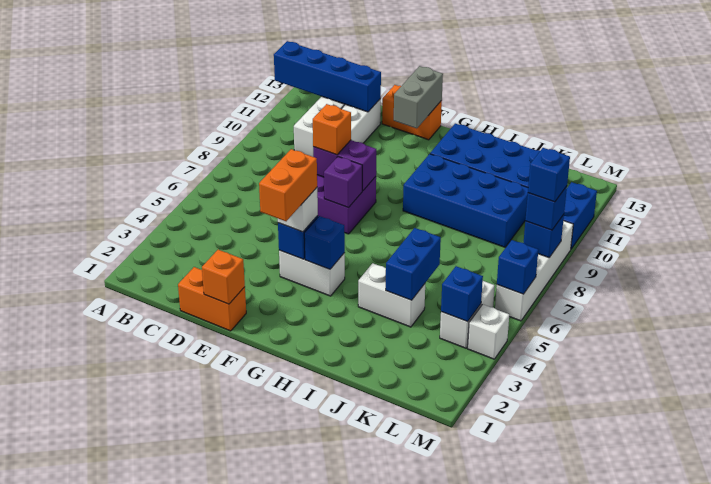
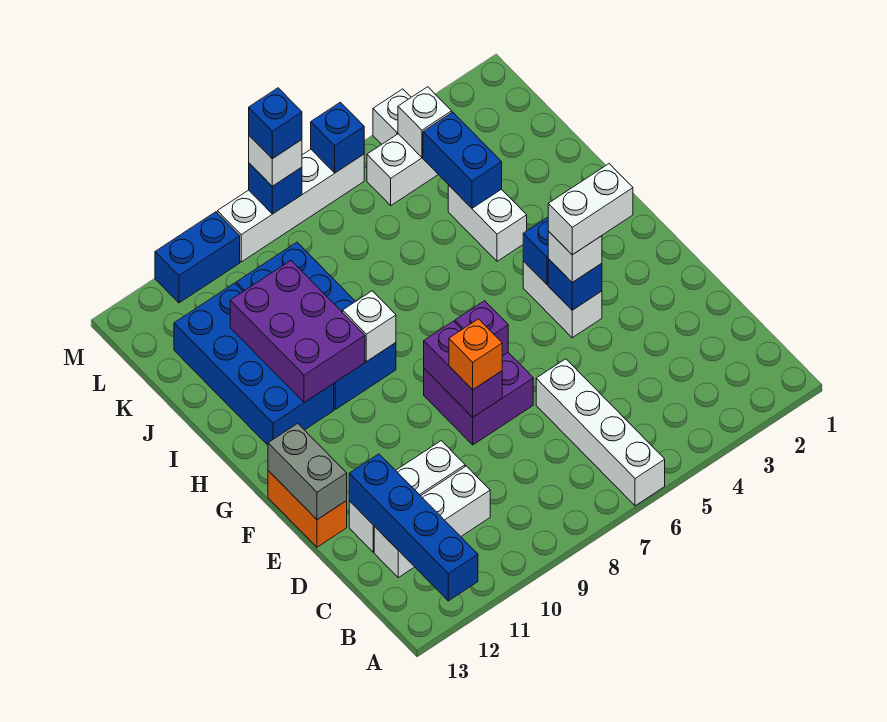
none -> white brick A6:D6 level 1
orange brick D1:E1 level 1 -> none
orange brick E1 level 2 -> none
orange brick F3:F4 level 4 -> white brick F3:F4 level 4
grey brick F12:F13 level 2 -> grey brick E13:F13 level 2
none -> white brick H9 level 2
none -> purple brick H10:J11 level 2
blue brick J4:J5 level 2 -> blue brick J4:K4 level 2
blue brick L4 level 2 -> white brick L4 level 2
blue brick M8 level 3 -> white brick M8 level 3

